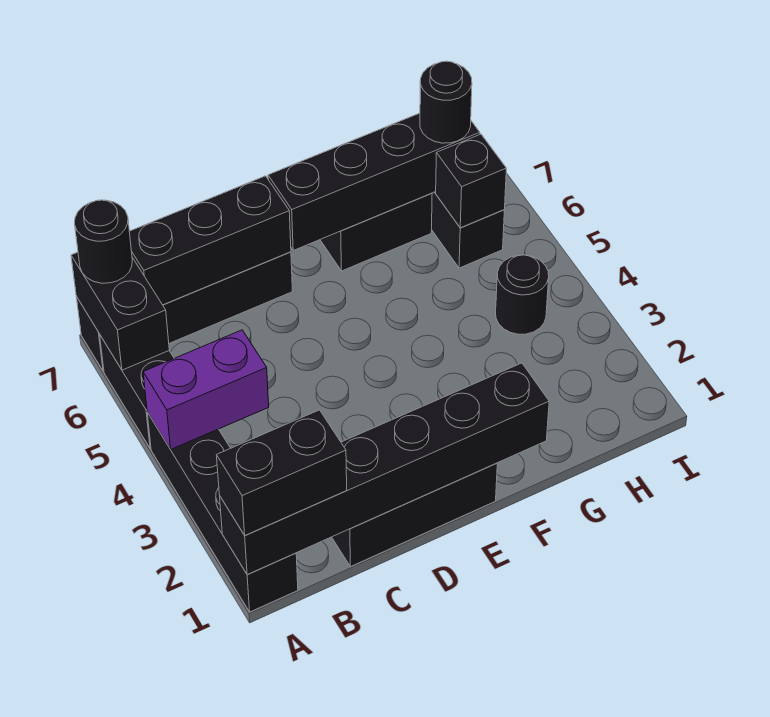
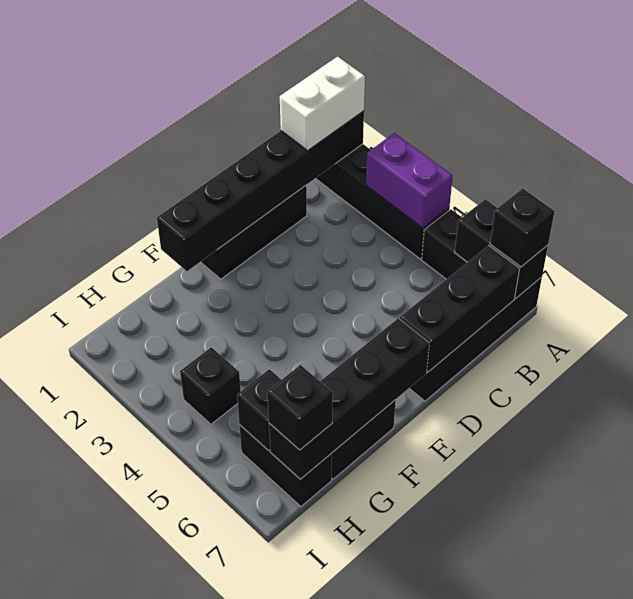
black brick A1:B1 level 3 -> white brick A1:B1 level 3
purple brick A4:B4 level 2 -> purple brick A3:A4 level 2
black round brick A7 level 3 -> black brick A7 level 3
black round brick H4 level 1 -> black brick H4 level 1
black round brick H7 level 3 -> black brick H7 level 3

